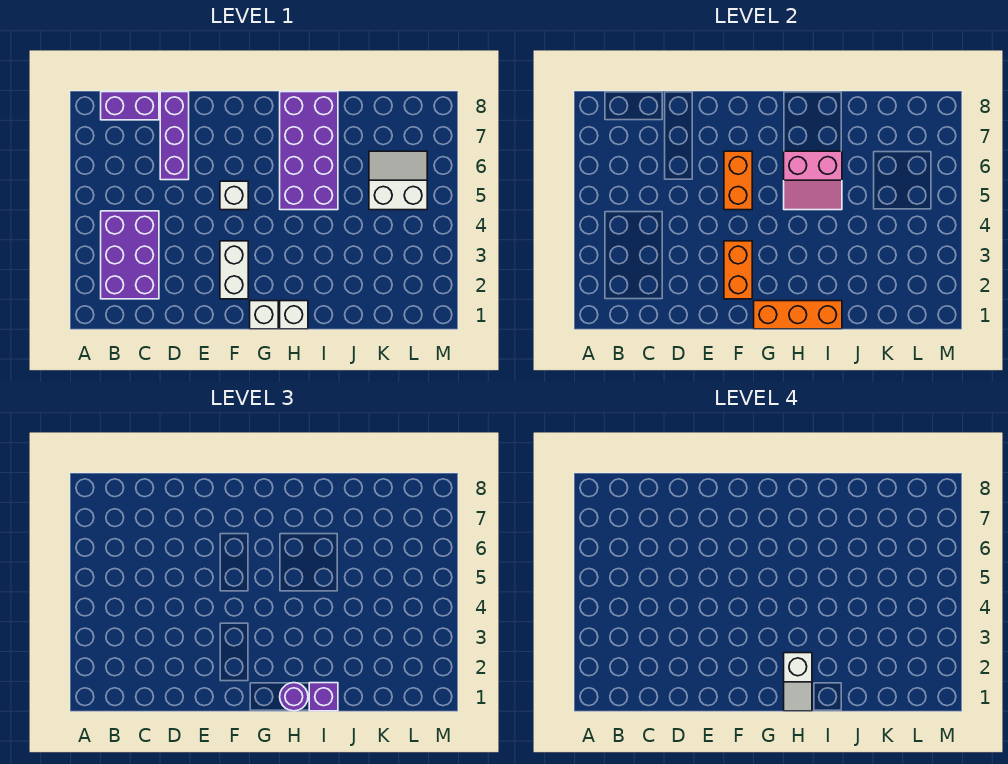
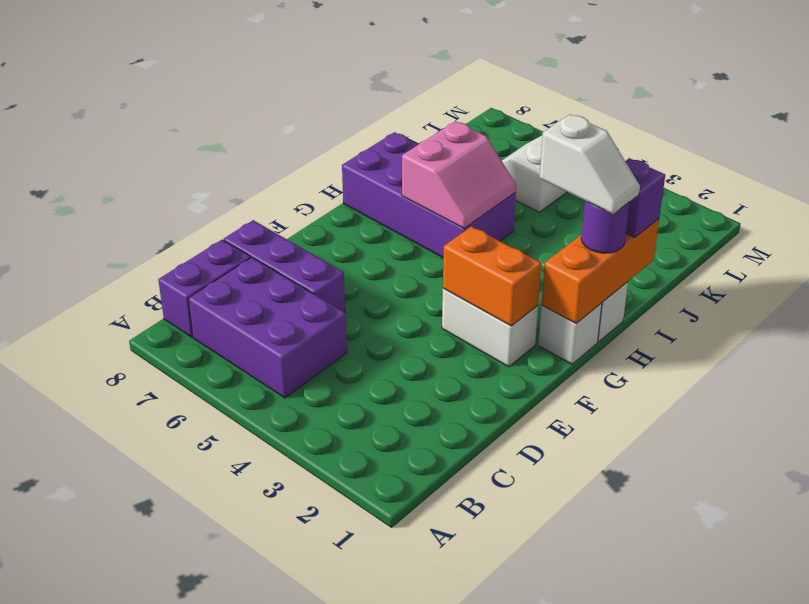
purple brick B2:C4 level 1 -> purple brick B5:C7 level 1
white brick F5 level 1 -> none
orange brick F5:F6 level 2 -> none

